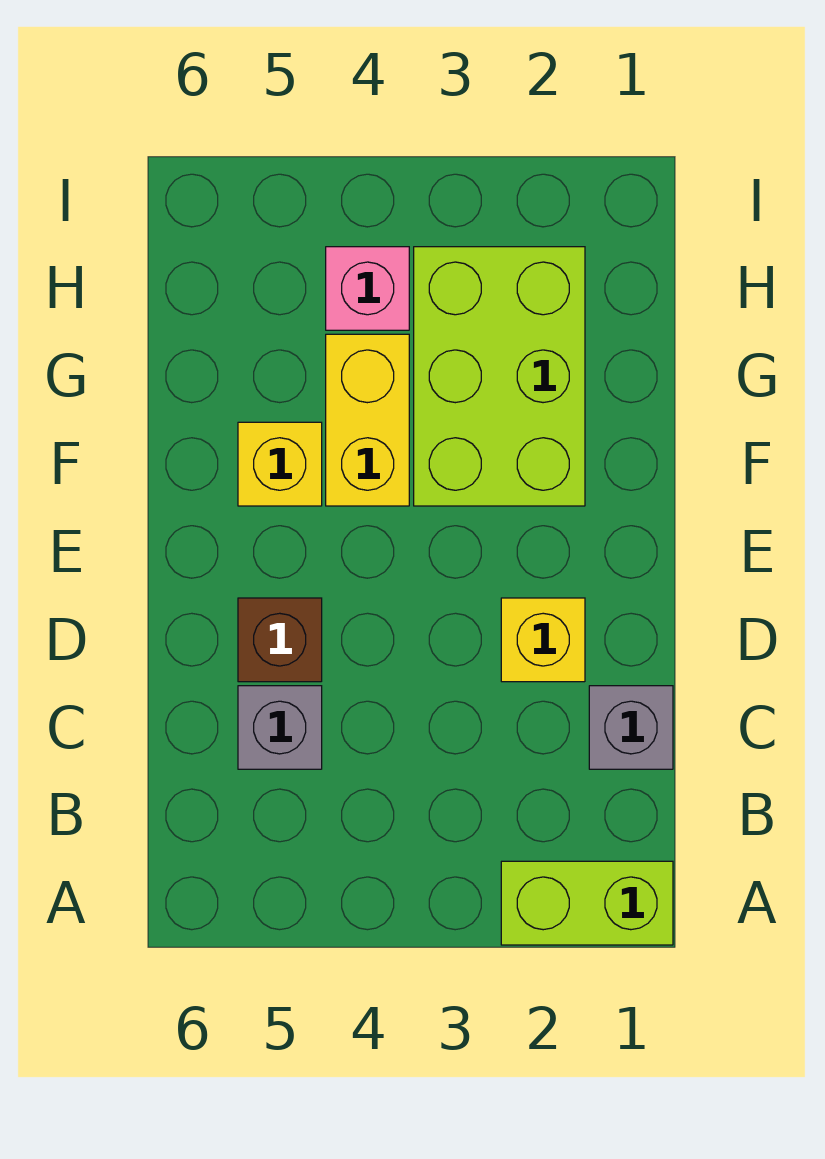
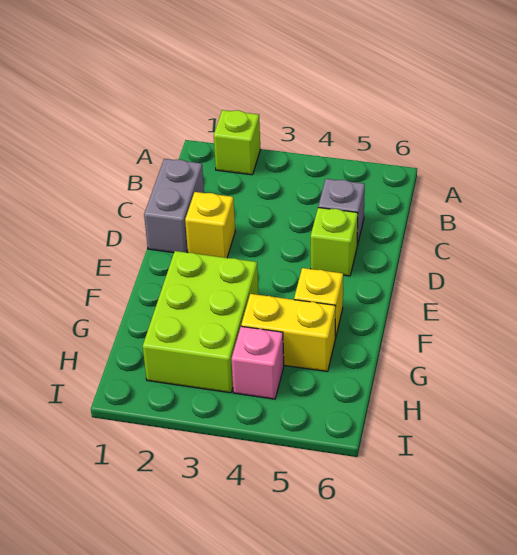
lime brick A1:A2 level 1 -> lime brick A2 level 1
grey brick C1 level 1 -> grey brick C1:D1 level 1
brown brick D5 level 1 -> lime brick D5 level 1
yellow brick F4:G4 level 1 -> yellow brick G4:G5 level 1

